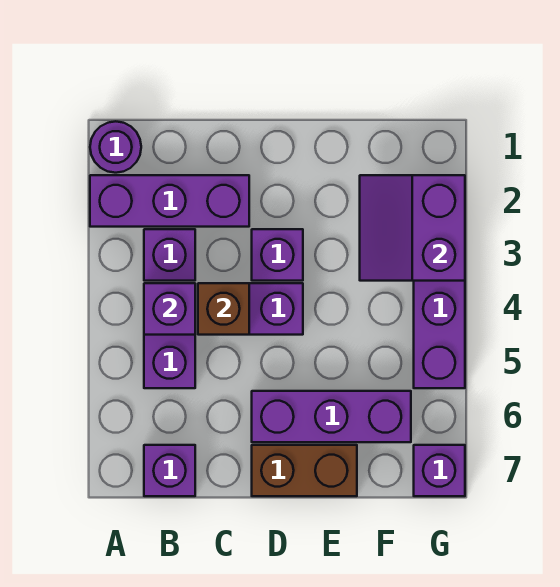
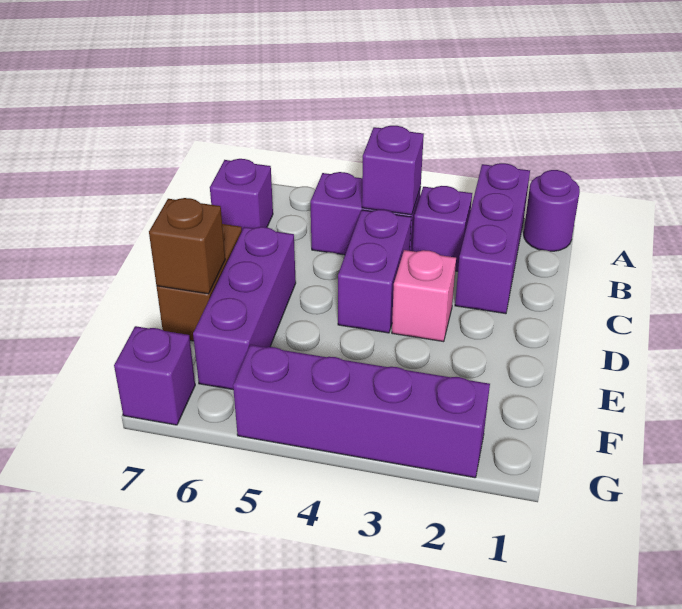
brown brick C4 level 2 -> brown brick E7 level 2
purple brick D3 level 1 -> pink brick D3 level 1
purple slope F2:G3 level 2 top G -> none

